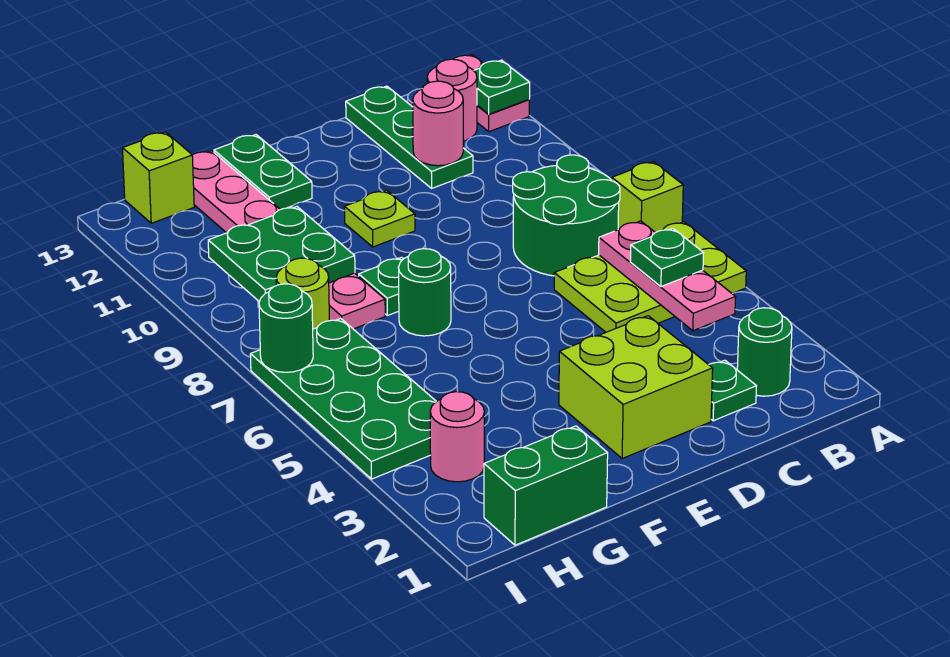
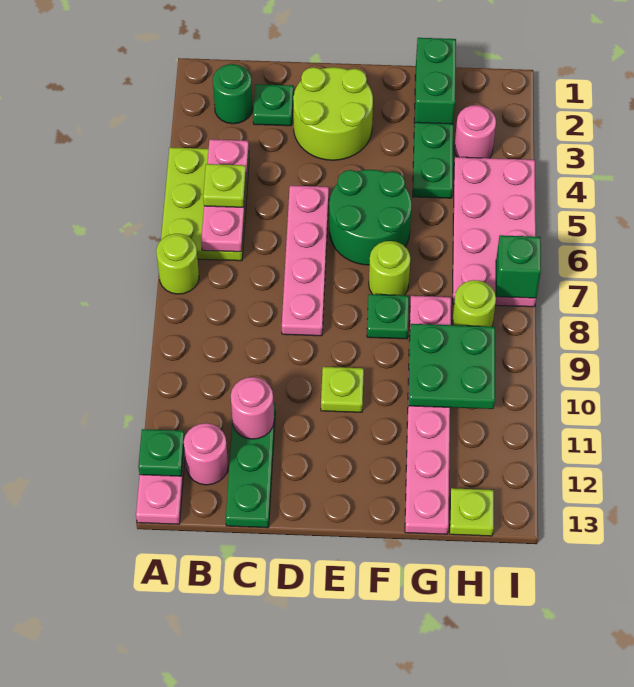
lime plate A5:C6 level 1 -> lime plate A4:B6 level 1
lime brick A7 level 1 -> lime round brick A7 level 1
green plate B5 level 3 -> lime plate B5 level 3
green round brick B7:C8 level 1 -> green round brick E5:F6 level 1
lime brick D2:E3 level 1 -> lime round brick D2:E3 level 1
none -> pink plate D5:D8 level 1
green round brick F7 level 1 -> lime round brick F7 level 1
green plate F12:F13 level 1 -> green plate G3:G4 level 1
green brick G1:H1 level 1 -> green brick G1:G2 level 1
green plate H4:I7 level 1 -> pink plate H4:I7 level 1
lime brick H13 level 1 -> lime plate H13 level 1
green round brick I7 level 2 -> green brick I7 level 2

